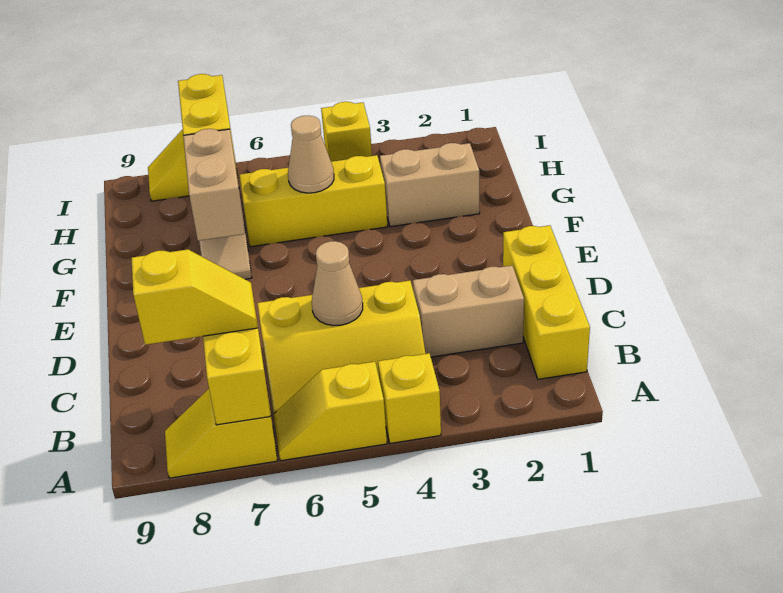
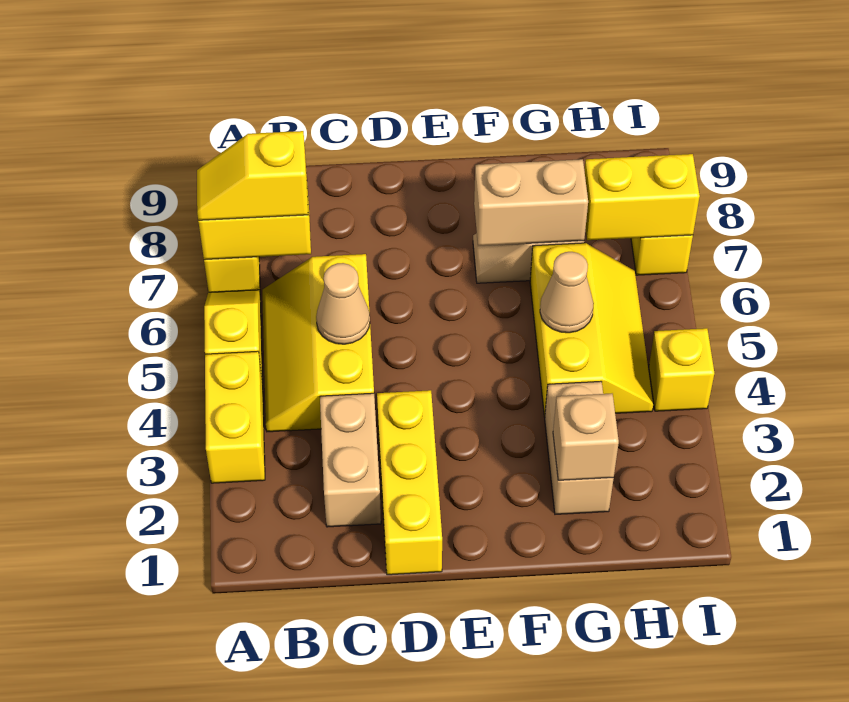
yellow brick A4 level 1 -> yellow brick A3:A4 level 1
yellow brick B1:D1 level 1 -> yellow brick D1:D3 level 1
yellow slope B7:B8 level 3 top 8 -> yellow slope A7:B7 level 3 top B
none -> tan brick G2 level 2

